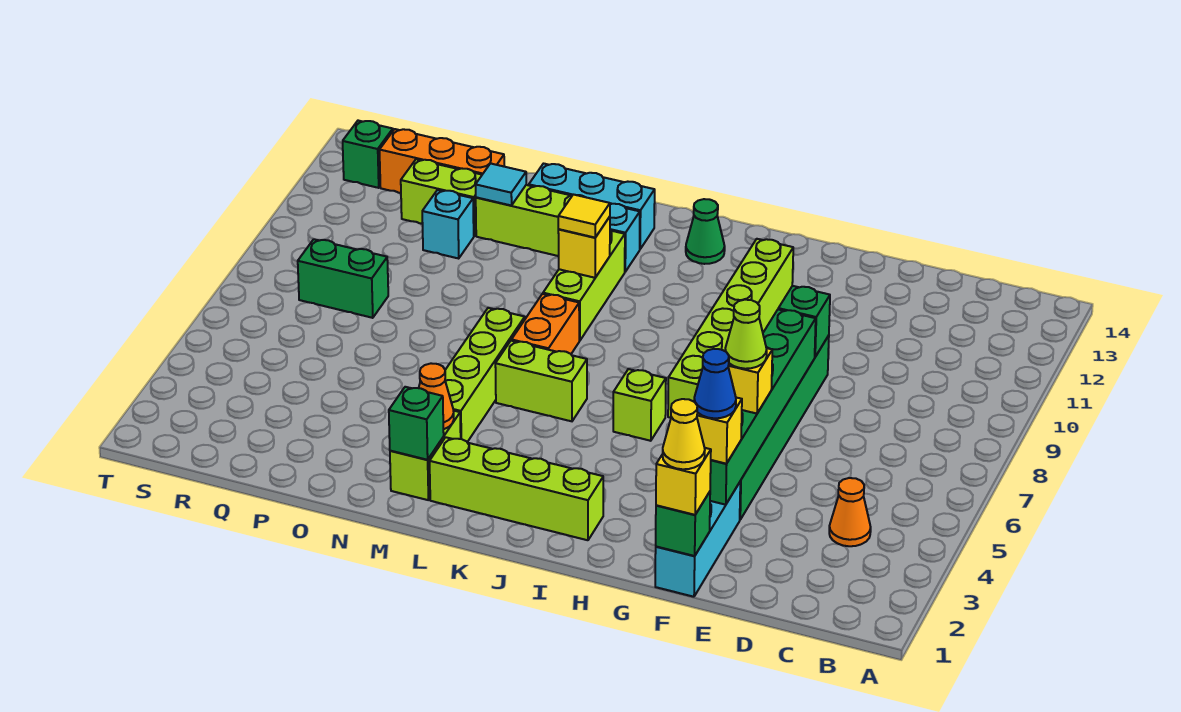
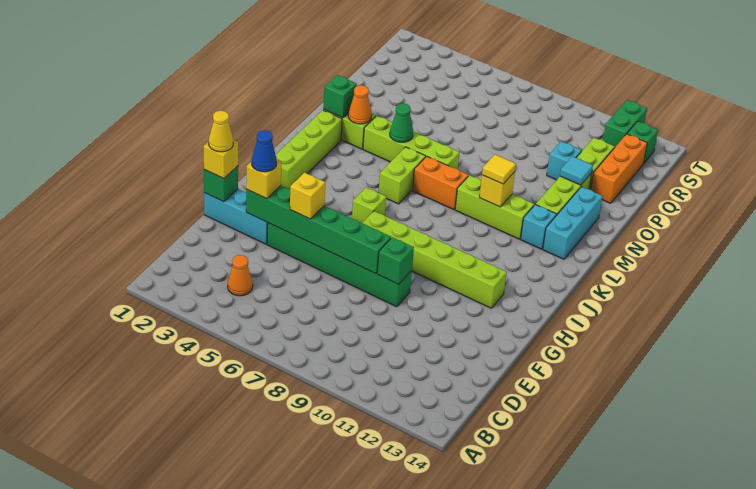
lime cone F5 level 4 -> none
green cone J13 level 1 -> green cone M5 level 2
green brick Q8:R8 level 1 -> green brick S12:T12 level 1

